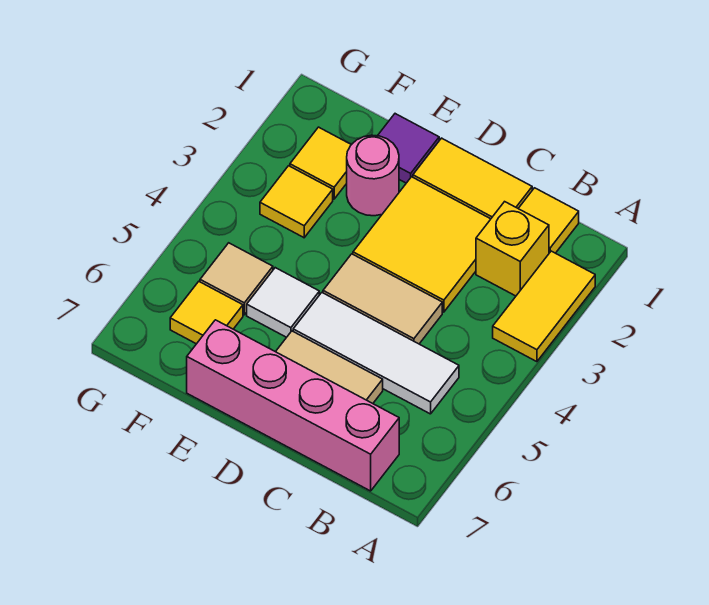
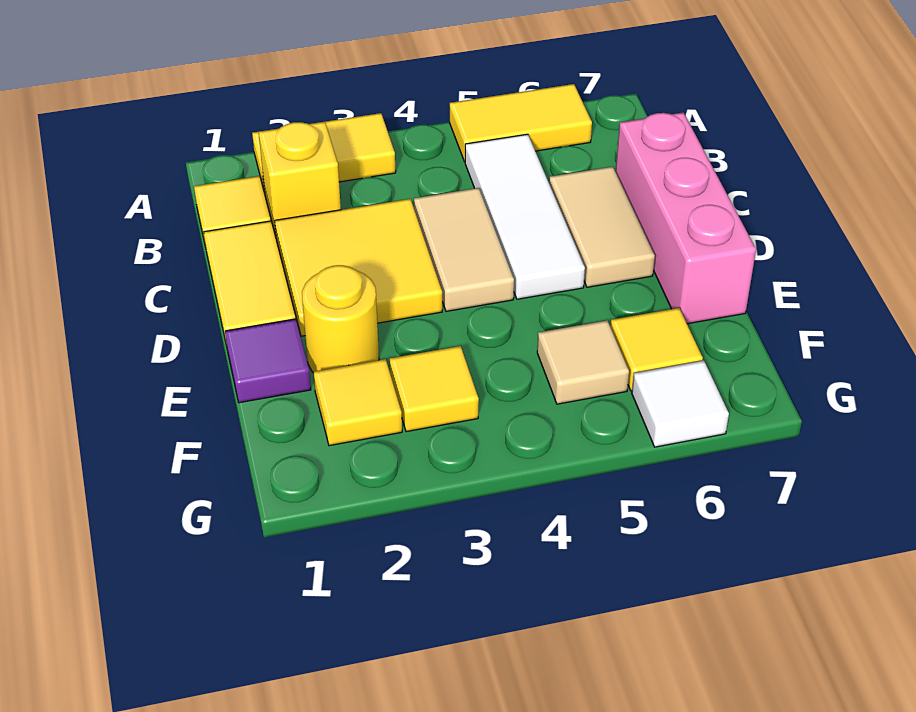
none -> yellow tile A5:A6 level 1
pink brick B7:E7 level 1 -> pink brick C7:E7 level 1
pink round brick E2 level 1 -> yellow round brick E2 level 1
white tile E5 level 1 -> white tile G6 level 1

